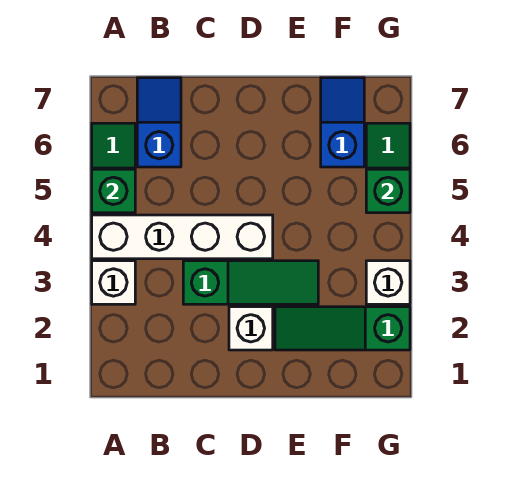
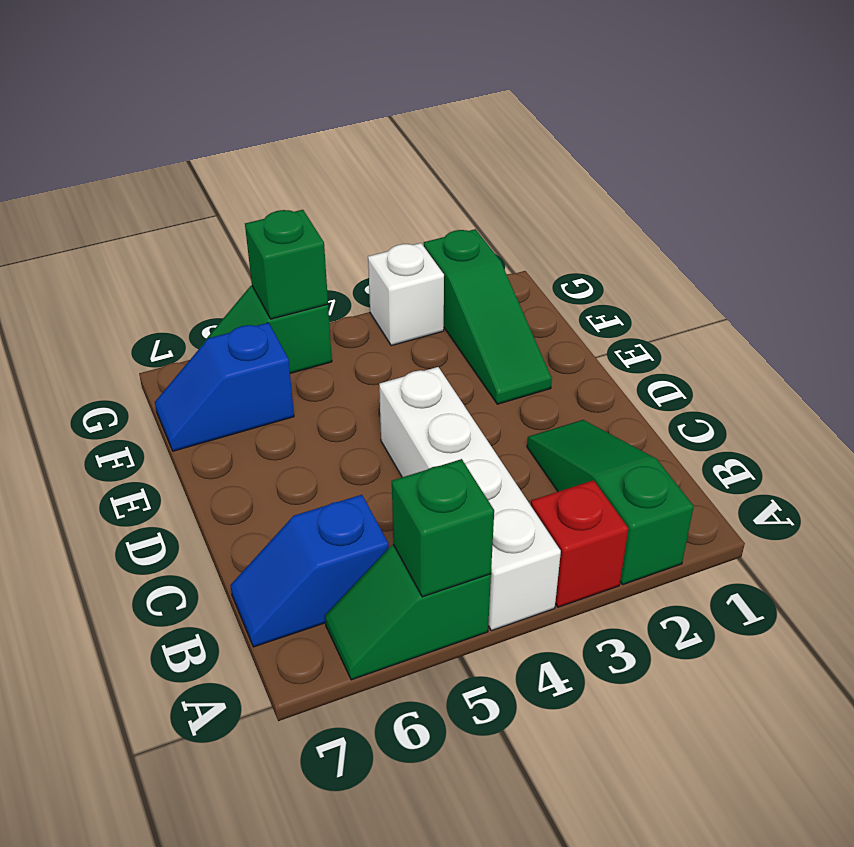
white brick A3 level 1 -> red brick A3 level 1
green slope C3:E3 level 1 top C -> green slope A2:C2 level 1 top A
white brick D2 level 1 -> none

